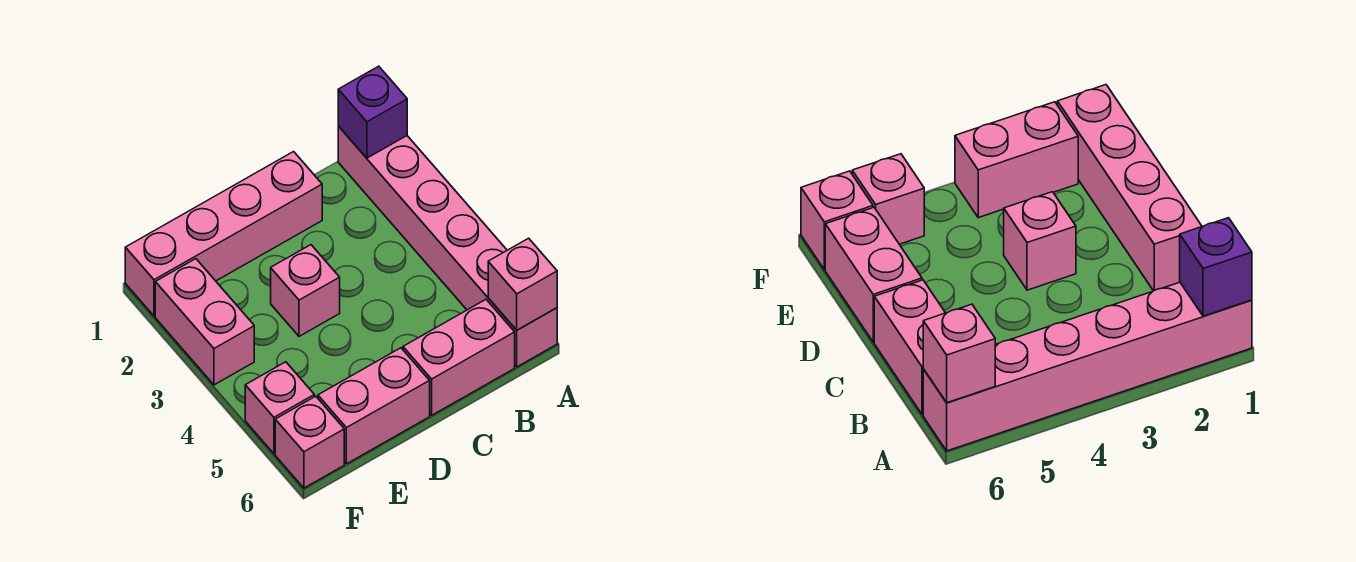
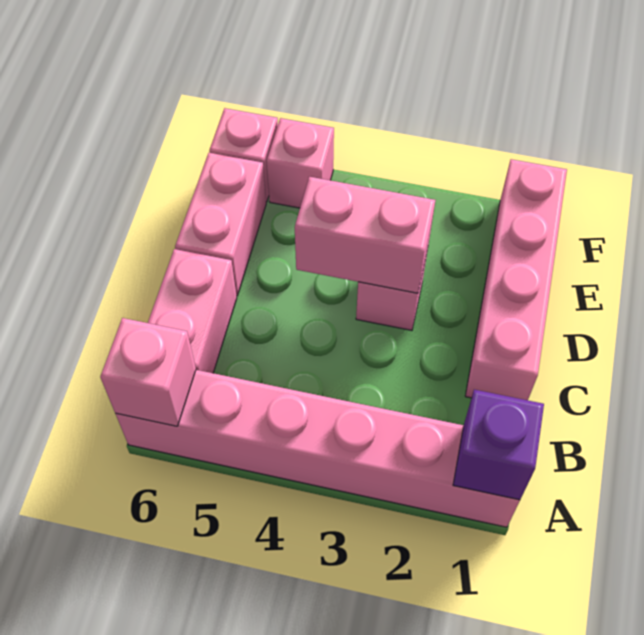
pink brick F2:F3 level 1 -> pink brick D3:D4 level 2

